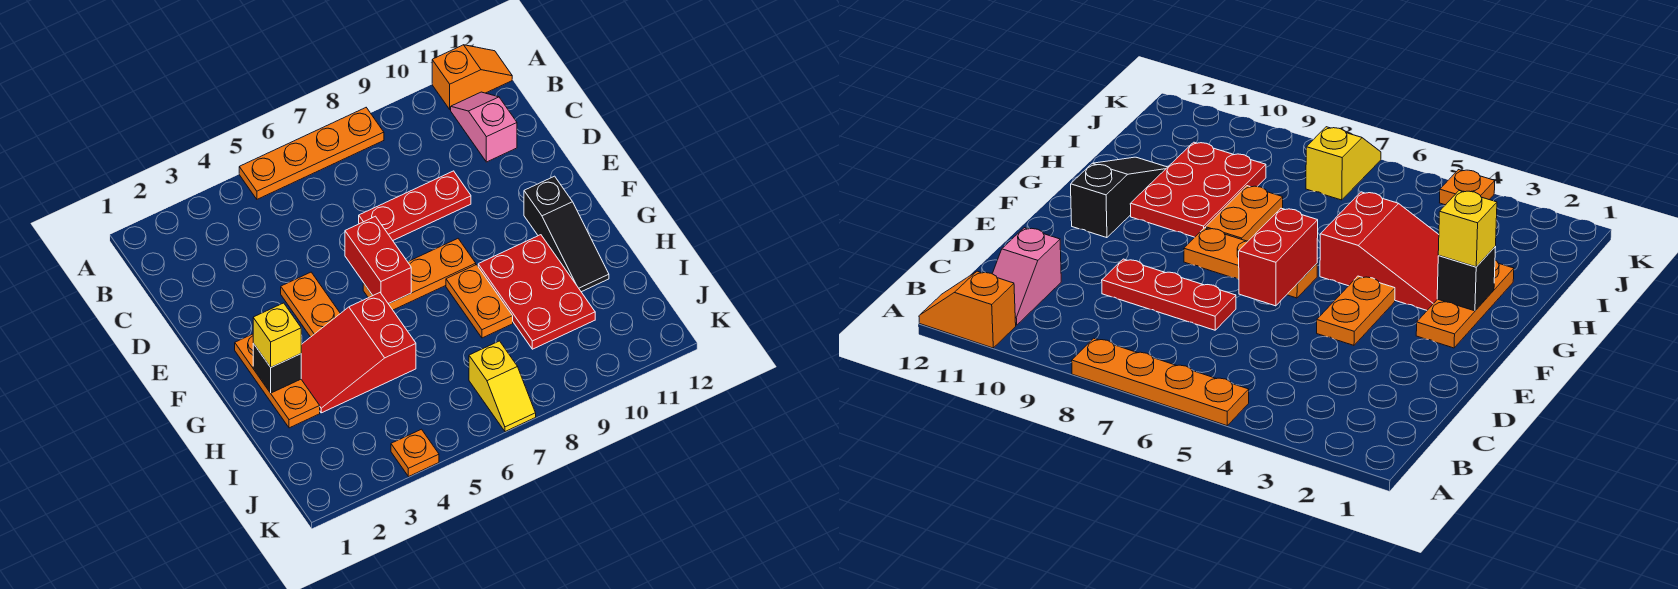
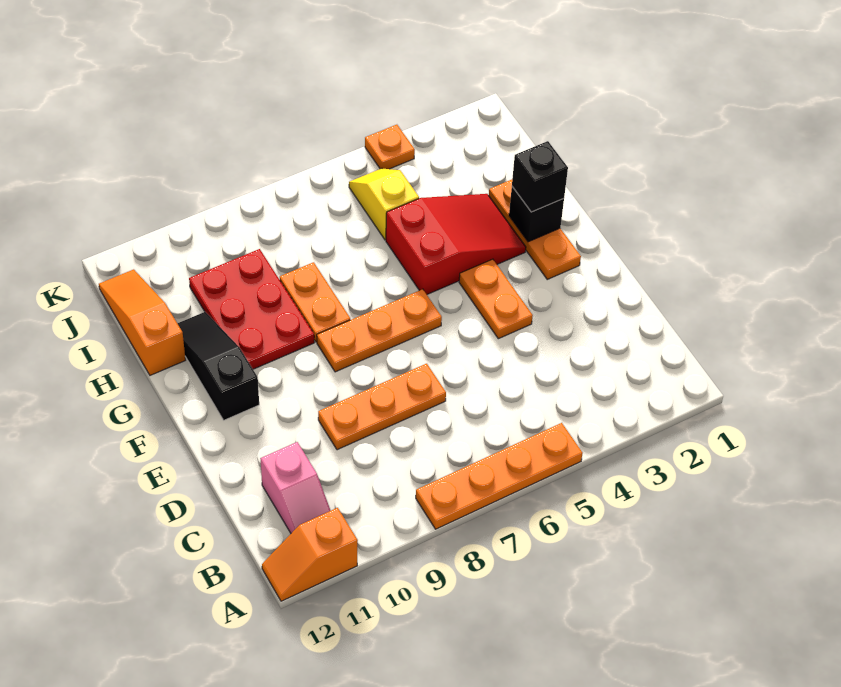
red plate D7:D9 level 1 -> orange plate D7:D9 level 1
red brick E6:F6 level 2 -> none
yellow brick G2 level 3 -> black brick G2 level 3
none -> orange slope H12:J12 level 1 top H
yellow slope J7:K7 level 1 top J -> yellow slope I5:J5 level 1 top I

